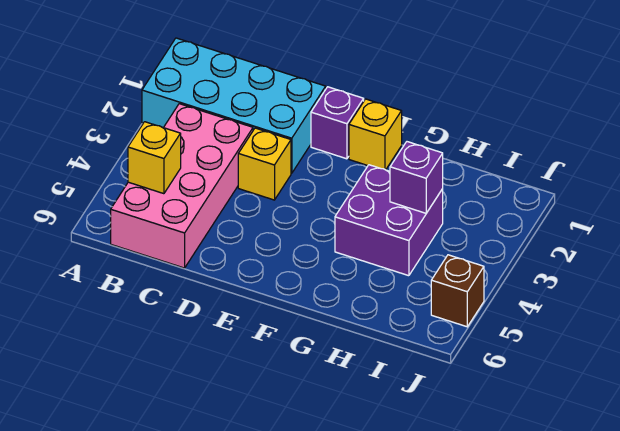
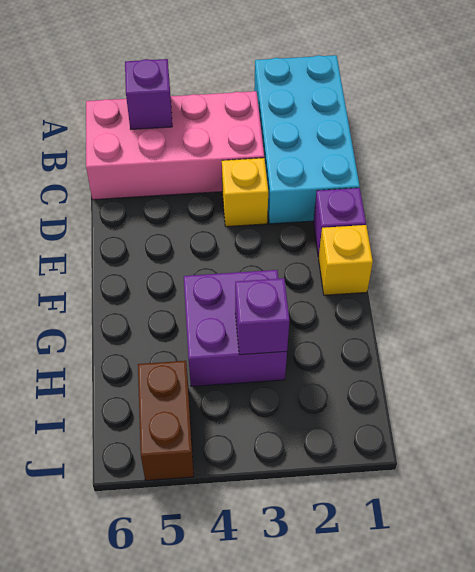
yellow brick B5 level 2 -> purple brick B5 level 2
brown brick J5 level 1 -> brown brick I5:J5 level 1

